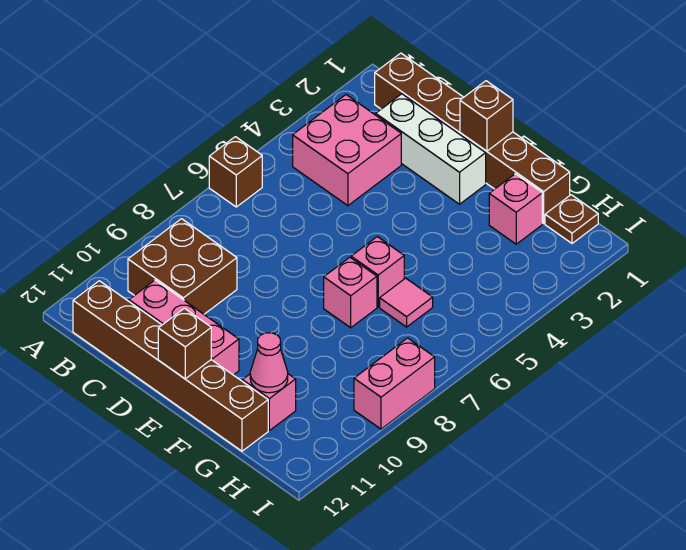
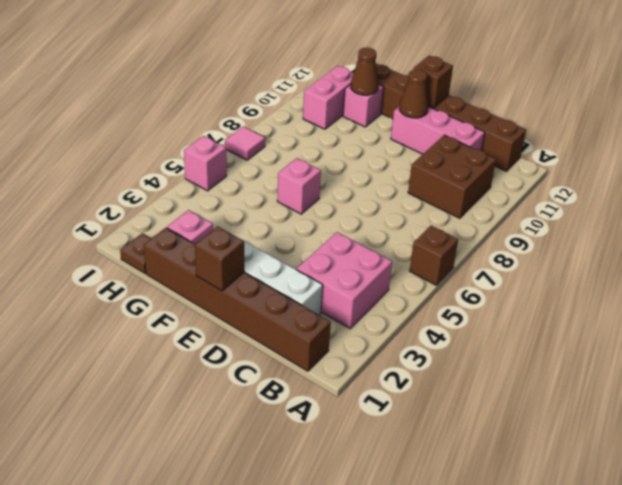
none -> brown cone E11 level 2
pink brick F7 level 1 -> pink brick I5 level 1
pink tile G6 level 1 -> pink tile I7 level 1
pink cone G11 level 2 -> brown cone G11 level 2
pink brick I8:I9 level 1 -> pink brick H10:H11 level 1

